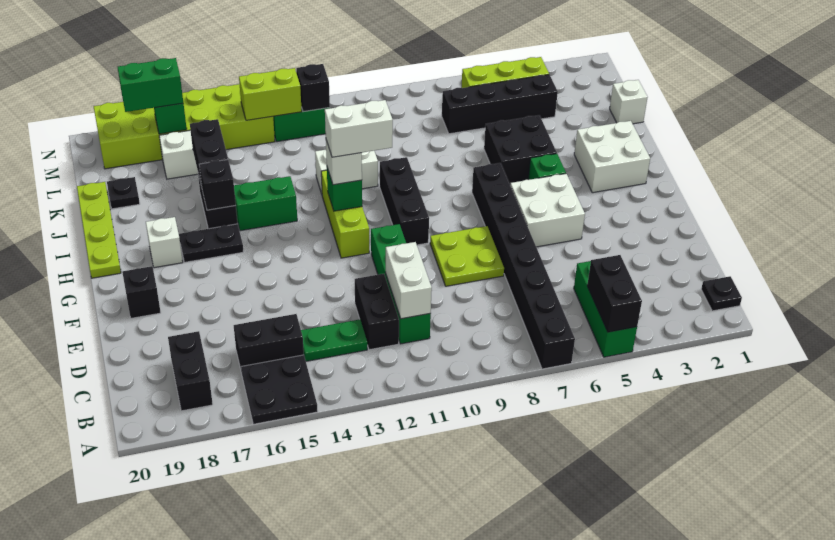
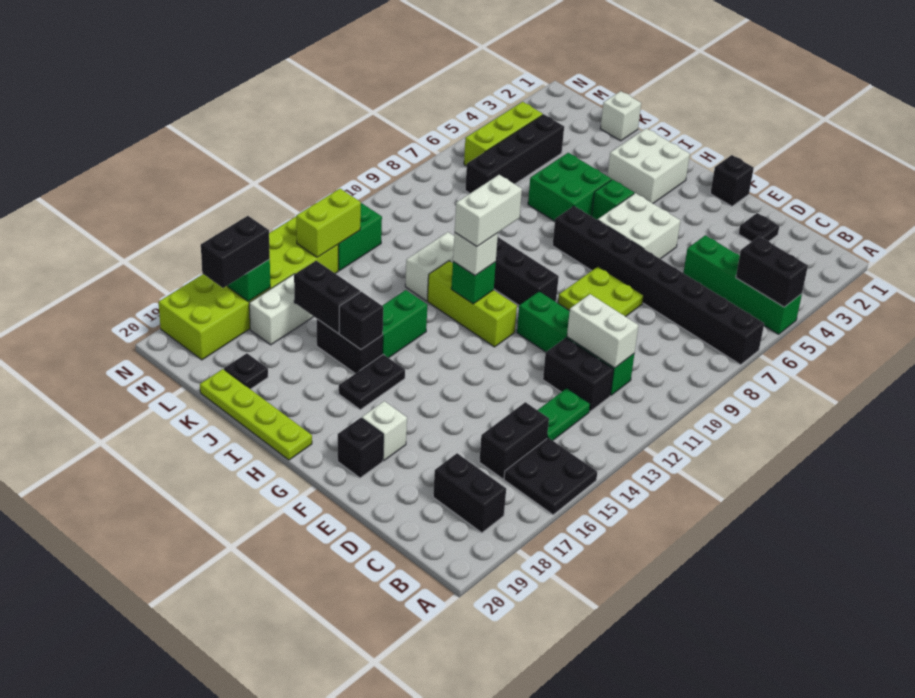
green brick A5:C5 level 1 -> green brick A5:D5 level 1
black plate B1 level 1 -> black plate D2 level 1
white brick H18 level 1 -> white brick F18 level 1
black brick I5:J6 level 1 -> green brick I5:J6 level 1
black brick M12 level 2 -> black brick F1 level 1
green brick M17:M18 level 3 -> black brick M17:M18 level 3

